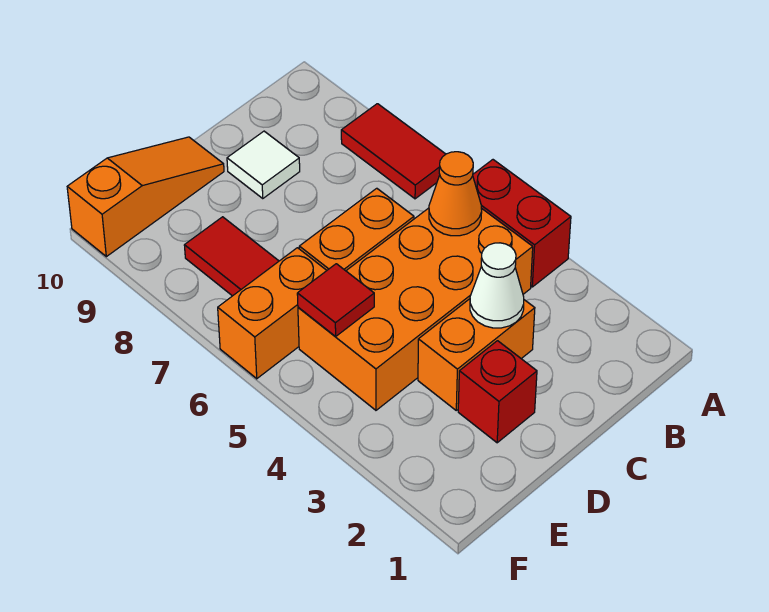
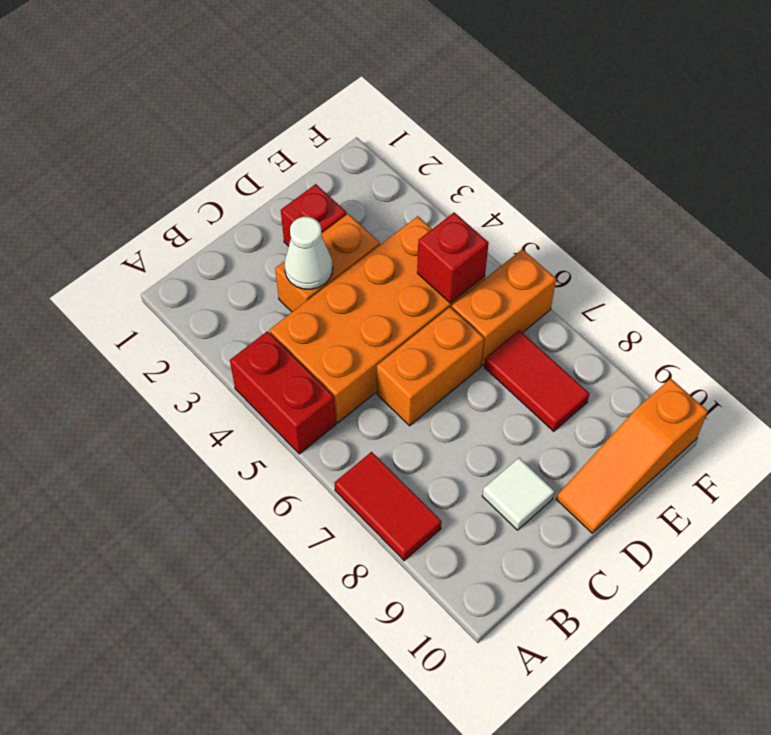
orange cone B5 level 2 -> none
red tile E5 level 2 -> red brick E5 level 2

